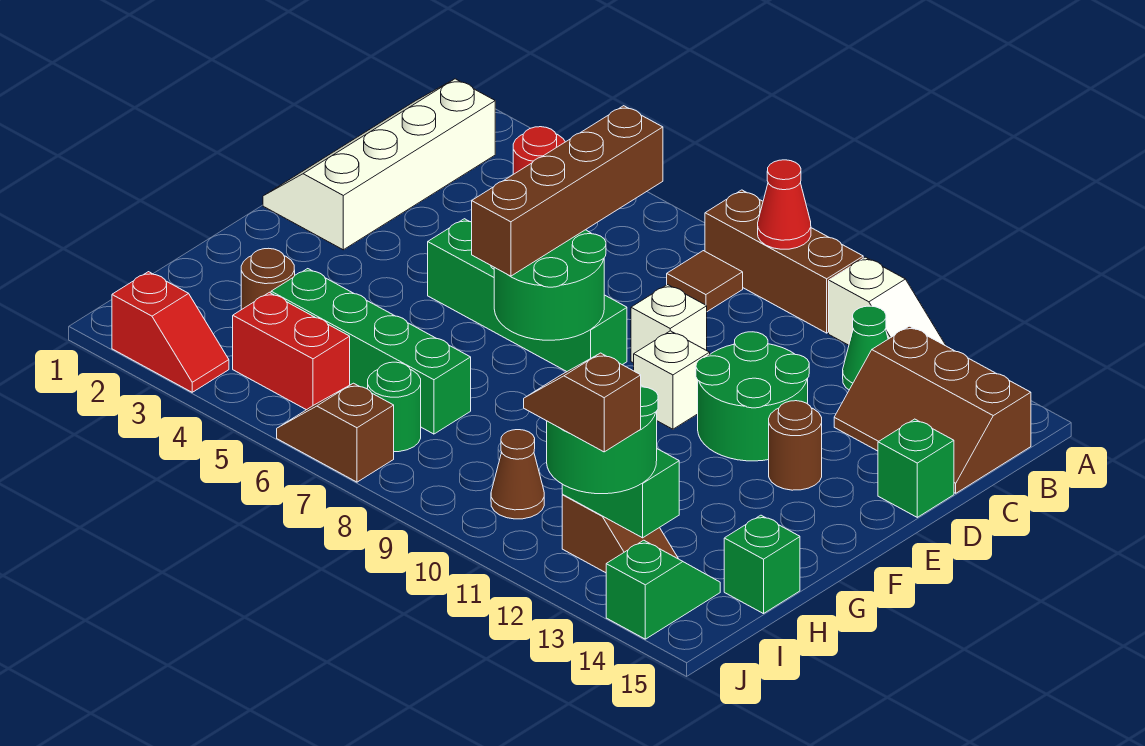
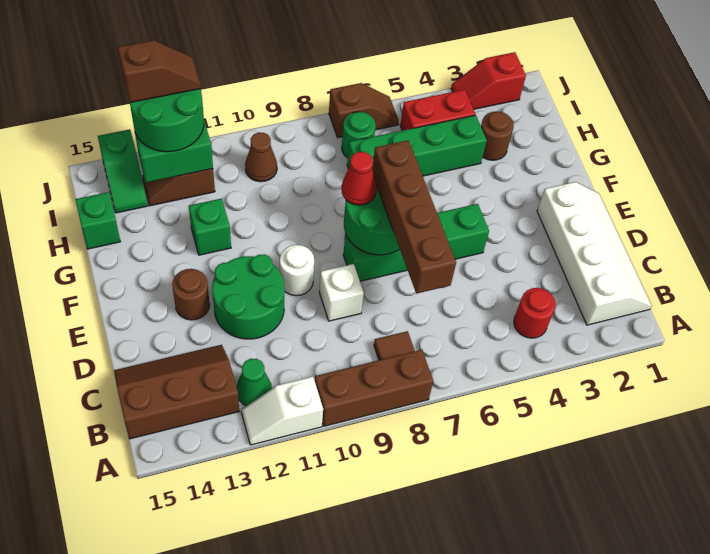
red cone A9 level 2 -> red cone F8 level 3
green brick D15 level 1 -> green brick G12 level 1
white brick E10 level 1 -> white round brick E10 level 1

